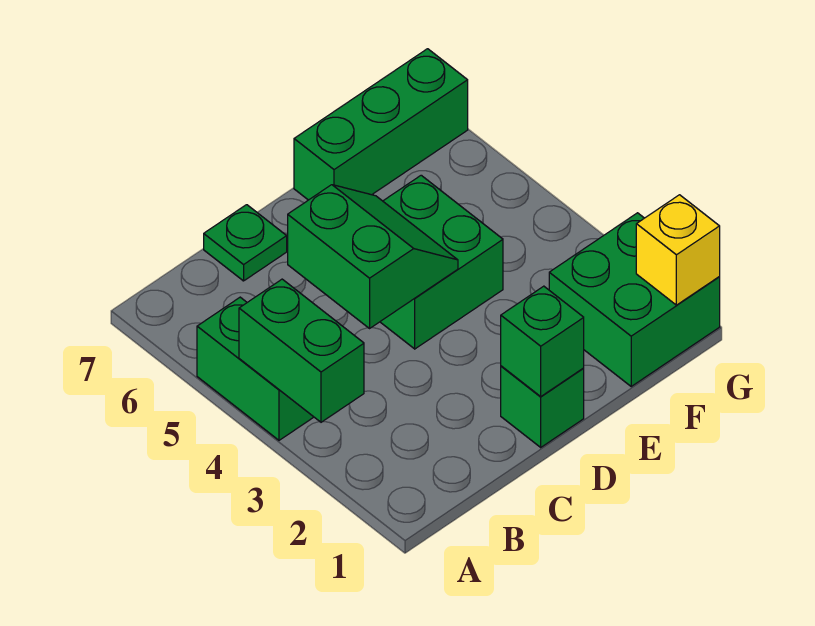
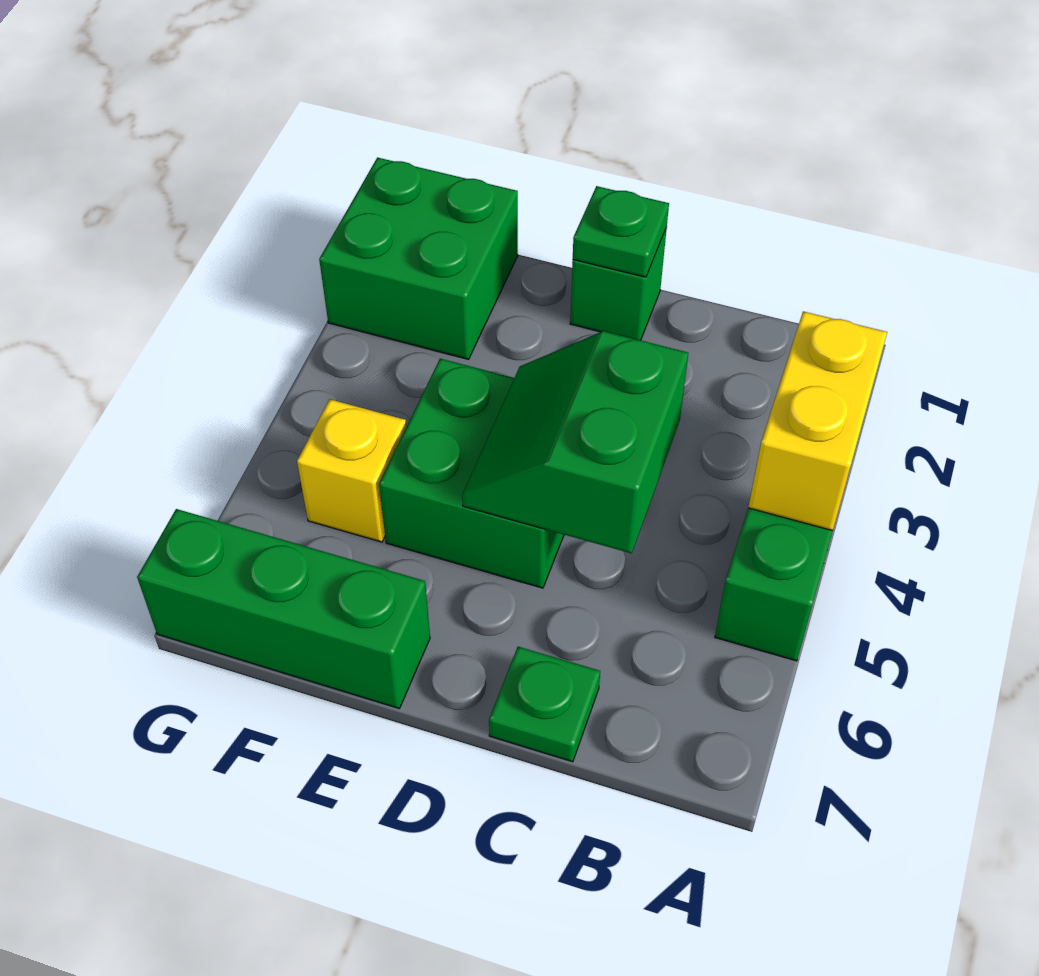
green brick A3:A4 level 2 -> yellow brick A3:A4 level 2
green brick D1 level 2 -> green plate D1 level 2
yellow brick G1 level 2 -> yellow brick F5 level 1

